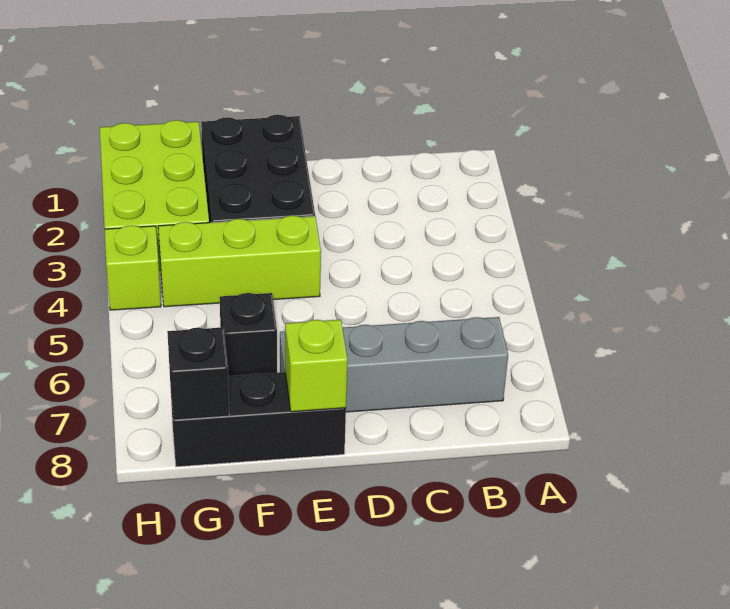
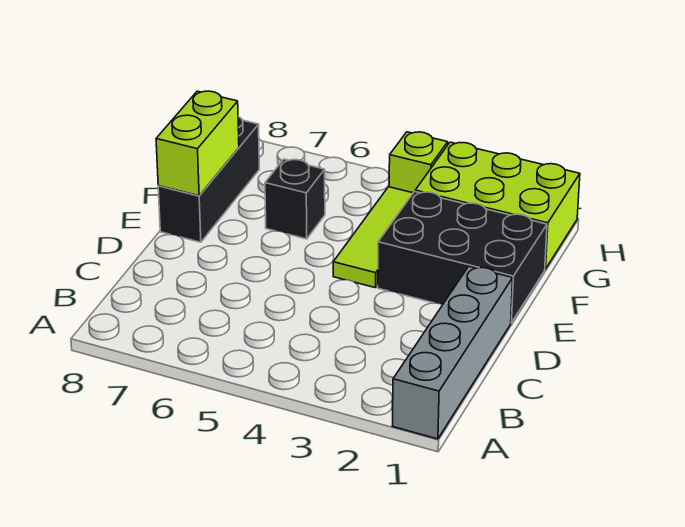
grey brick B7:E7 level 1 -> grey brick A1:D1 level 1
lime brick E4:G4 level 1 -> lime tile E4:G4 level 1
lime brick E8 level 2 -> lime brick E8:F8 level 2
black brick G8 level 2 -> none

